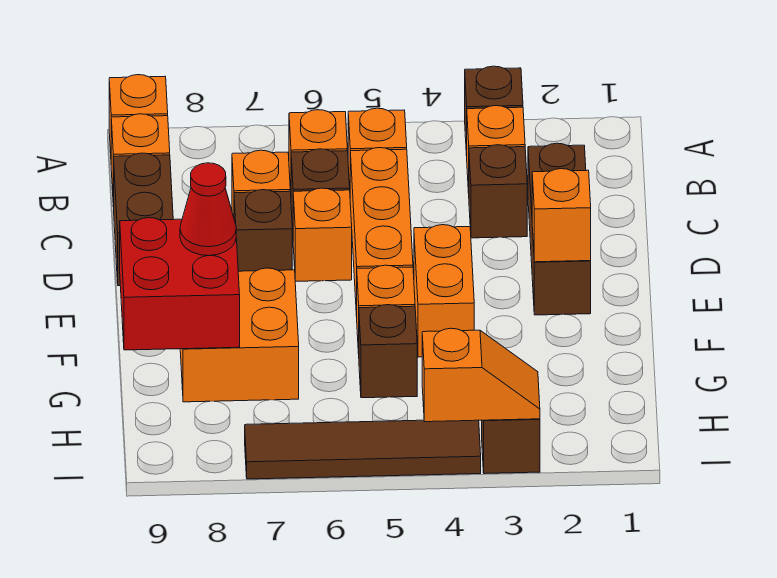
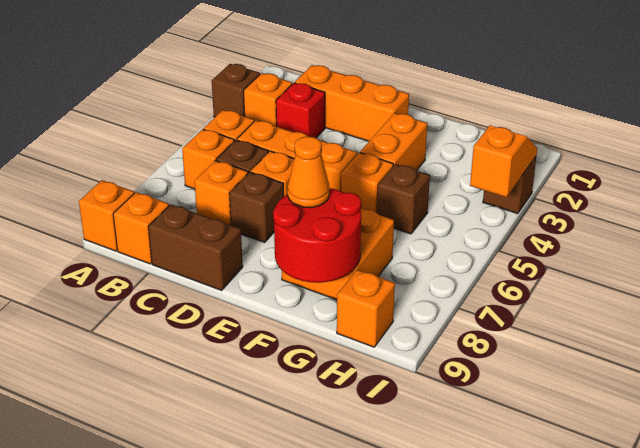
brown brick C2:E2 level 1 -> orange brick C2:E2 level 1
brown brick C3 level 1 -> red brick C3 level 1
orange brick E2 level 2 -> orange brick H9 level 1
orange brick E4:F4 level 1 -> orange brick F3:F4 level 1
red brick F8:G9 level 2 -> red round brick F8:G9 level 2
red cone F8 level 3 -> orange cone F8 level 3
brown tile I4:I7 level 1 -> none

